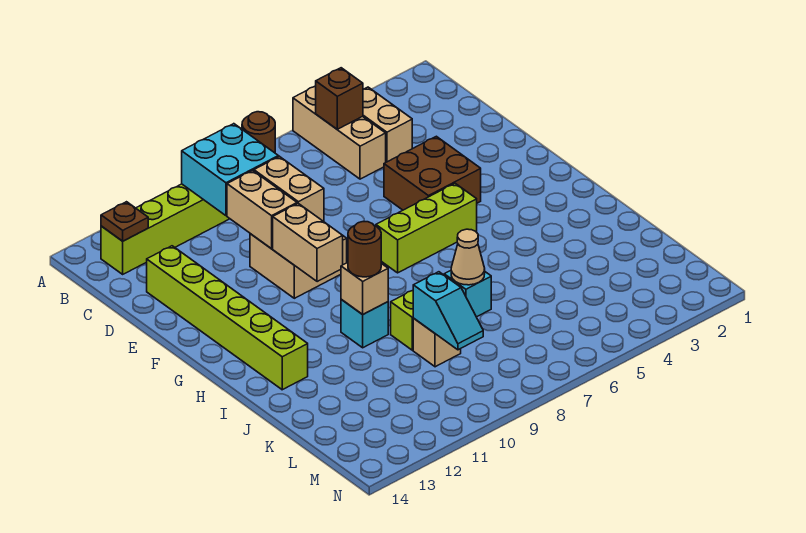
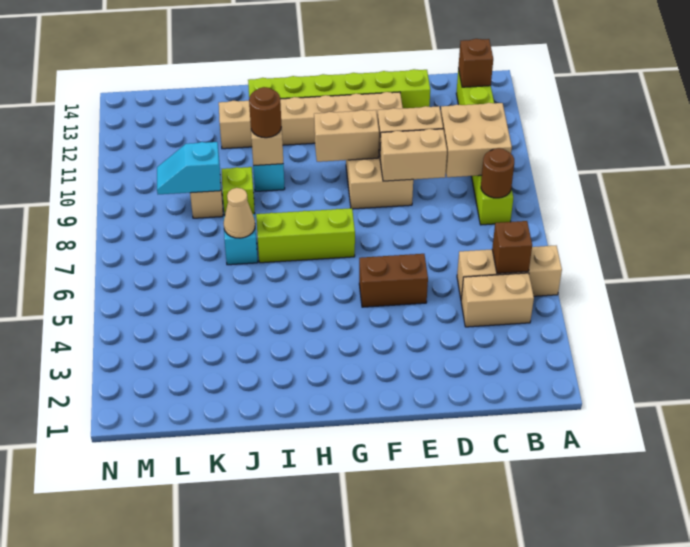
cyan brick B9:C10 level 2 -> tan brick B9:C10 level 2
brown plate B13 level 2 -> brown brick B13 level 2
brown brick E4:F5 level 1 -> brown brick E5:F5 level 1
none -> tan brick E12:J12 level 1
lime brick G5:G7 level 1 -> lime brick G7:I7 level 1

